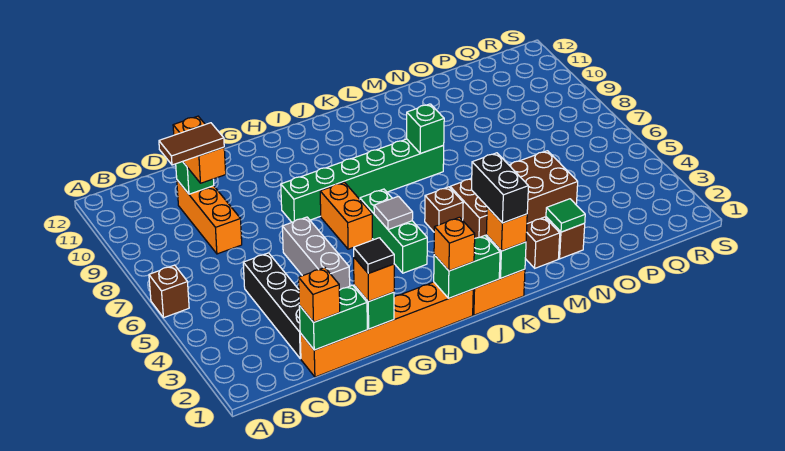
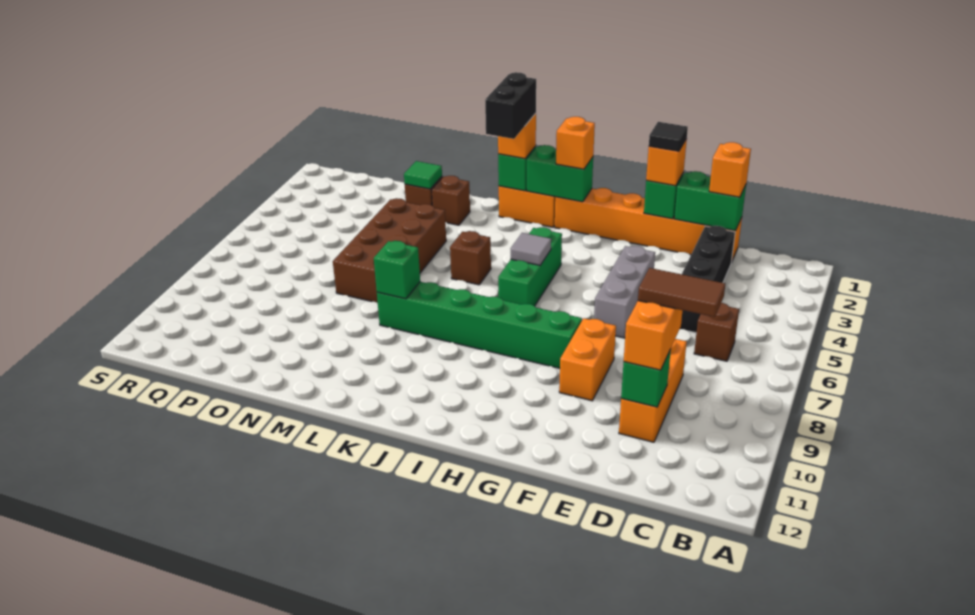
brown brick A6 level 1 -> brown brick C6 level 1
orange brick H6:H7 level 1 -> orange brick F8:F9 level 1
brown brick L4:O5 level 1 -> brown brick M4:N7 level 1

